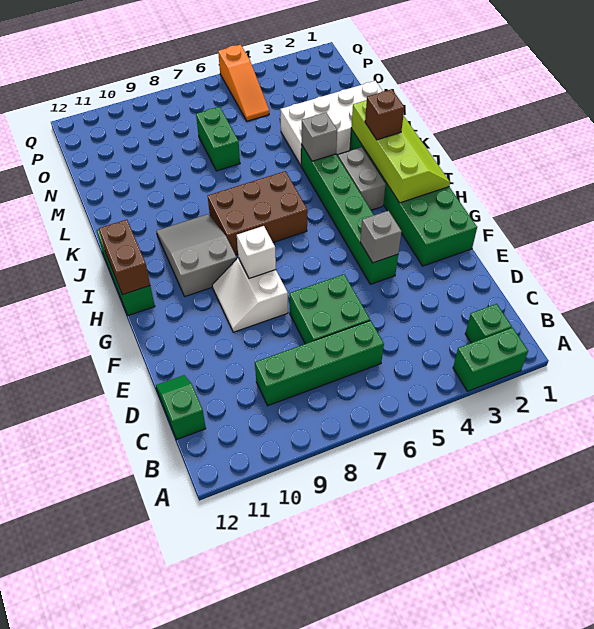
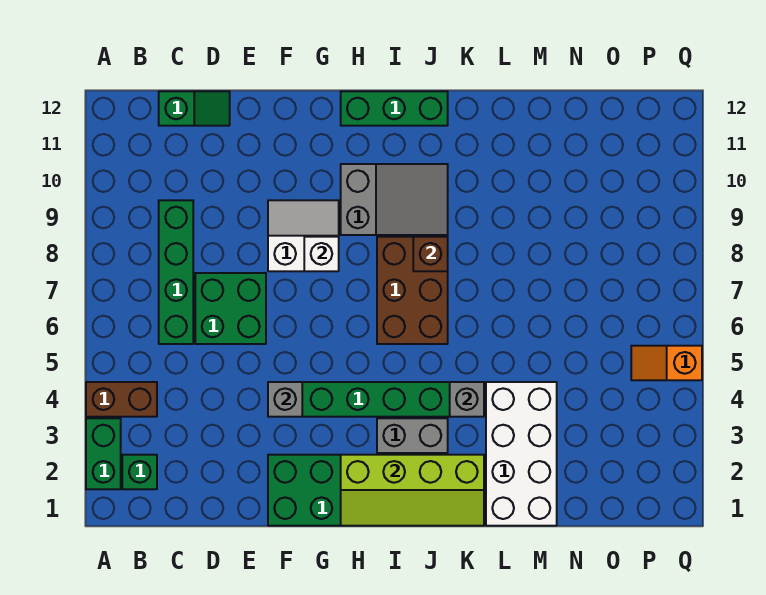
brown brick H12:I12 level 2 -> brown brick A4:B4 level 1
brown brick J2 level 3 -> brown brick J8 level 2
green brick M7:N7 level 1 -> none
orange slope O5:Q5 level 1 top Q -> orange slope P5:Q5 level 1 top Q

